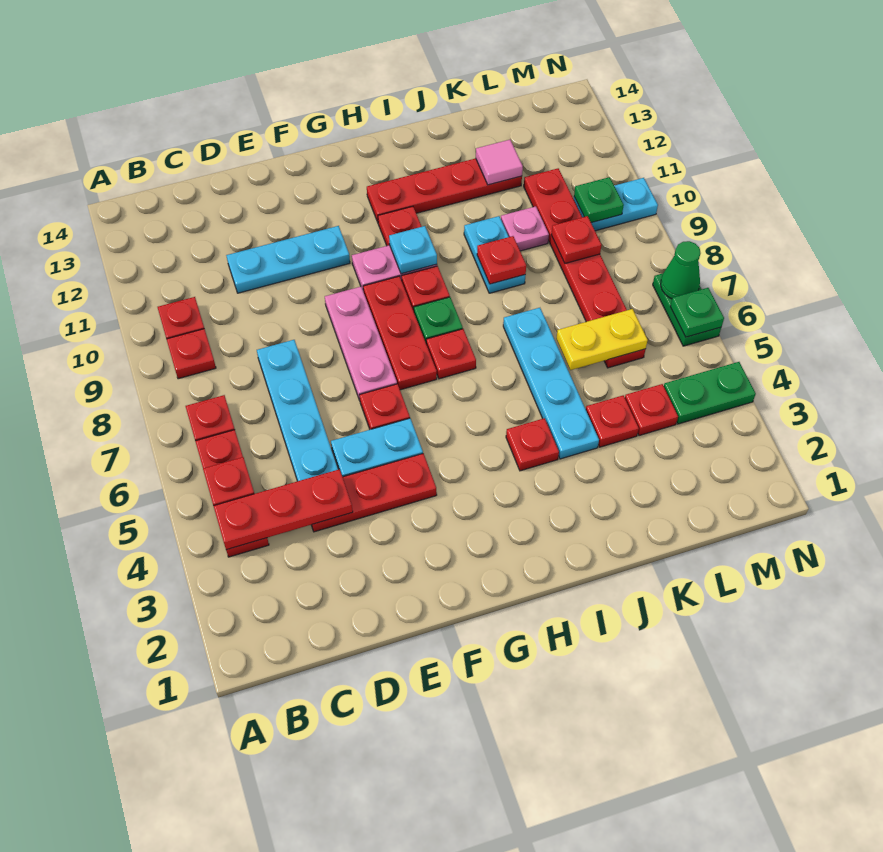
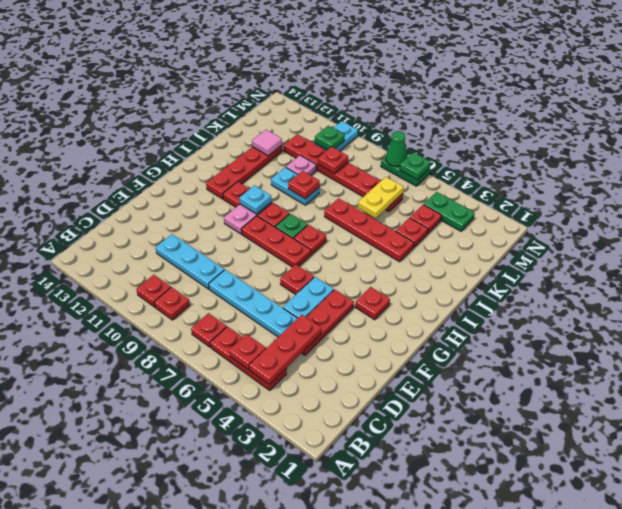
cyan plate D11:F11 level 1 -> cyan plate D9:D11 level 1
pink plate F7:F9 level 1 -> none
red plate I4 level 1 -> red plate G3 level 1
cyan plate J4:J7 level 1 -> red plate J4:J7 level 1
green plate M4:N4 level 1 -> green plate M3:M4 level 1

